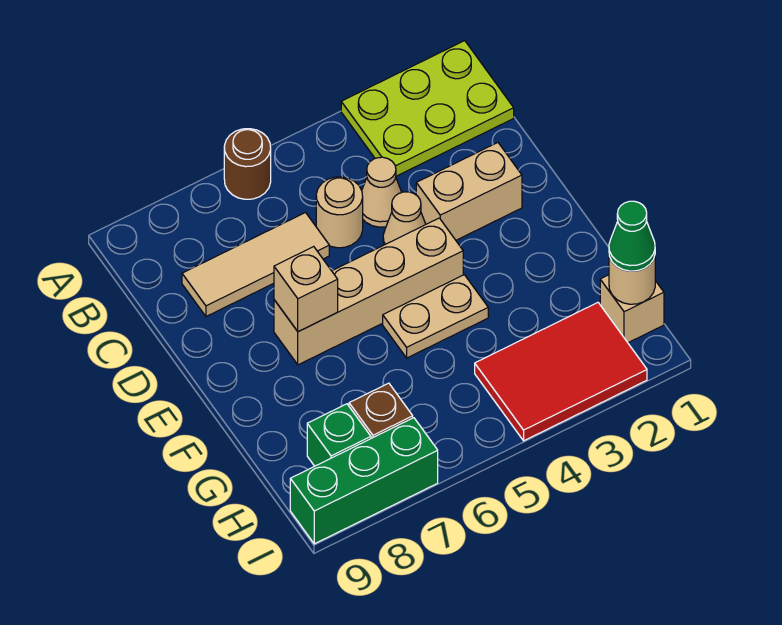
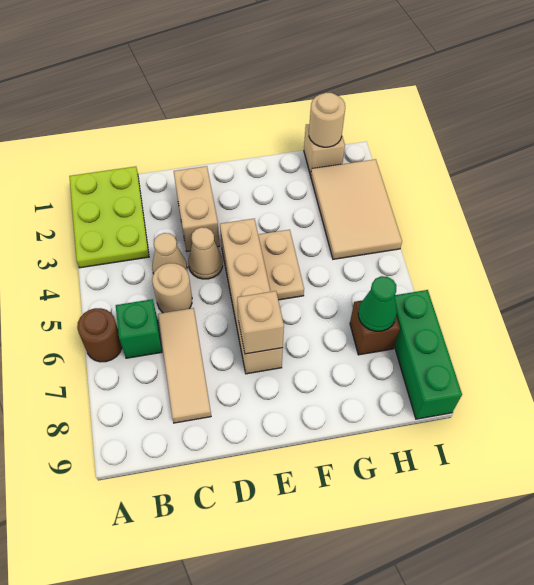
green cone H1 level 3 -> green cone H7 level 2
red tile H2:I4 level 1 -> tan tile H2:I4 level 1
green brick H8 level 1 -> green brick B6 level 1

